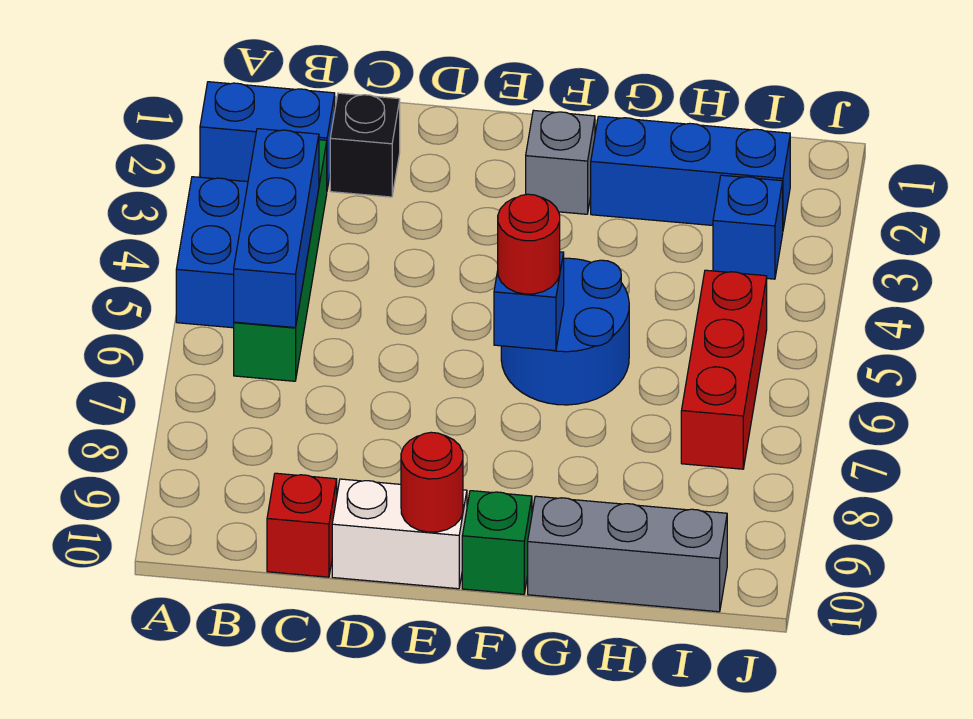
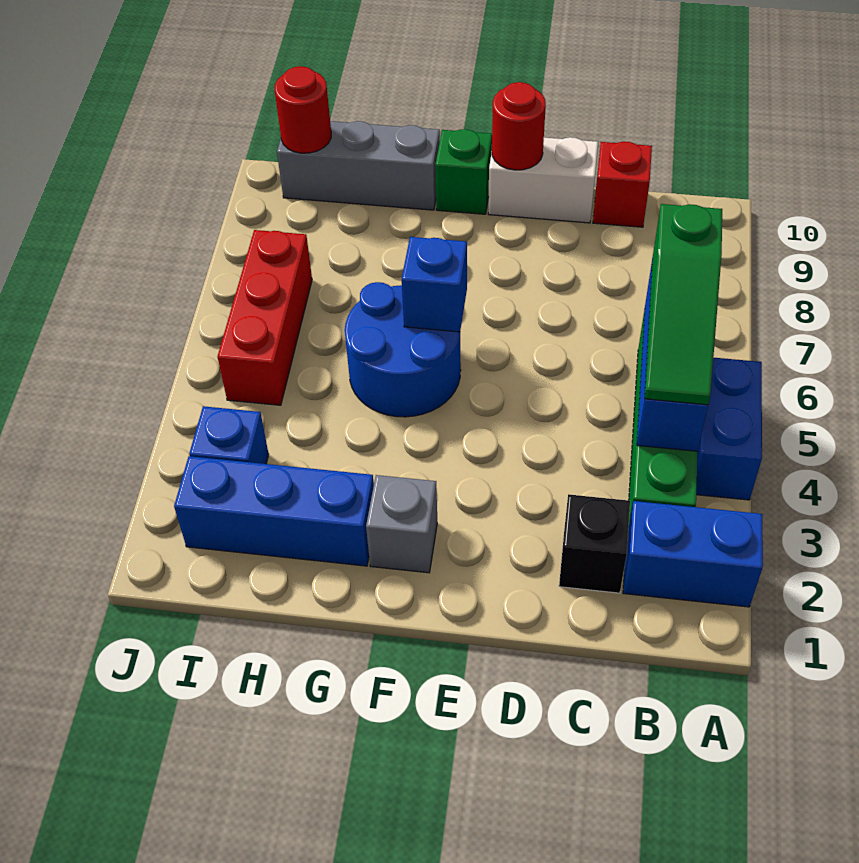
none -> green slope B4:B6 level 3 top 6
red round brick F6 level 3 -> red round brick I10 level 2

